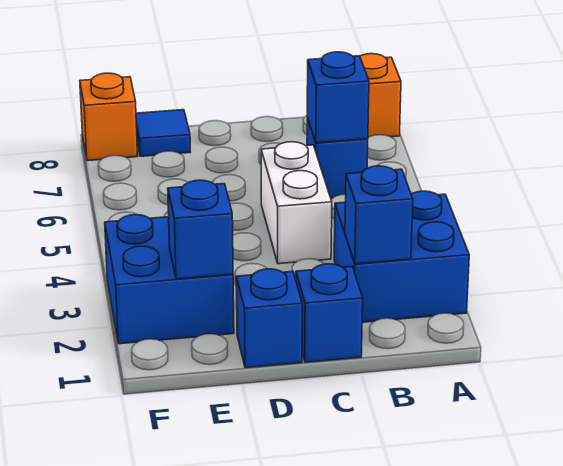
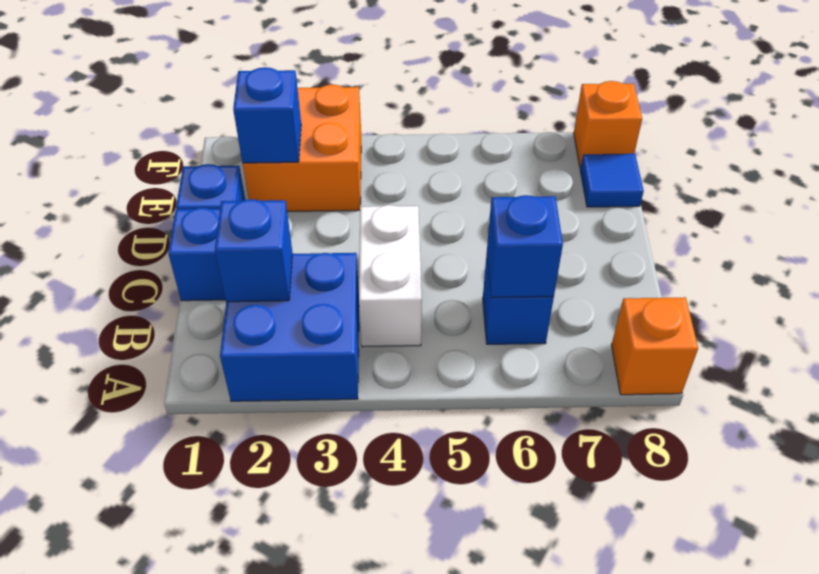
white brick C4:C5 level 1 -> white brick B4:C4 level 1
blue brick E2:F3 level 1 -> orange brick E2:F3 level 1

